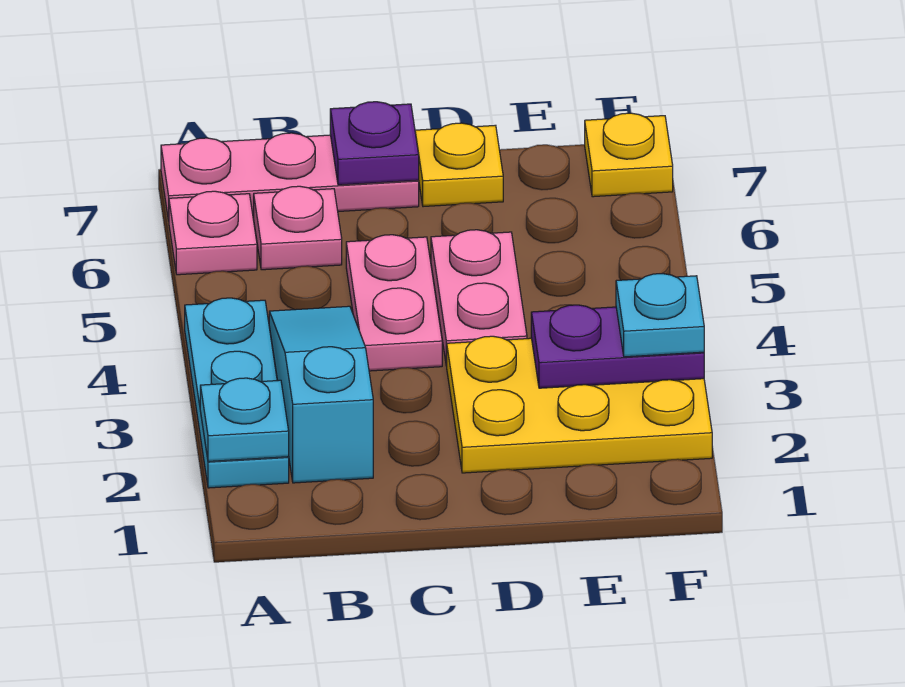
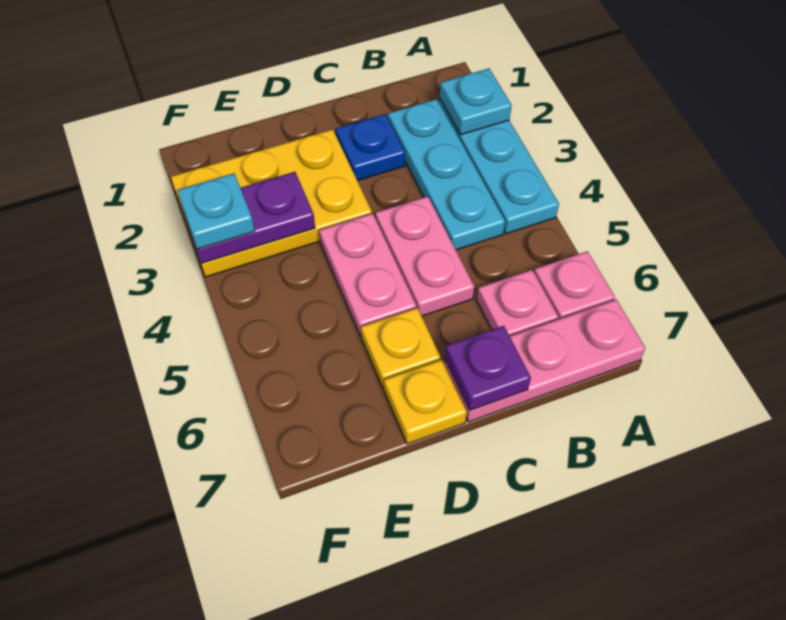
cyan slope B2:B4 level 1 top 2 -> cyan plate B2:B4 level 1
none -> blue plate C2 level 1
yellow plate F7 level 1 -> yellow plate D6 level 1

